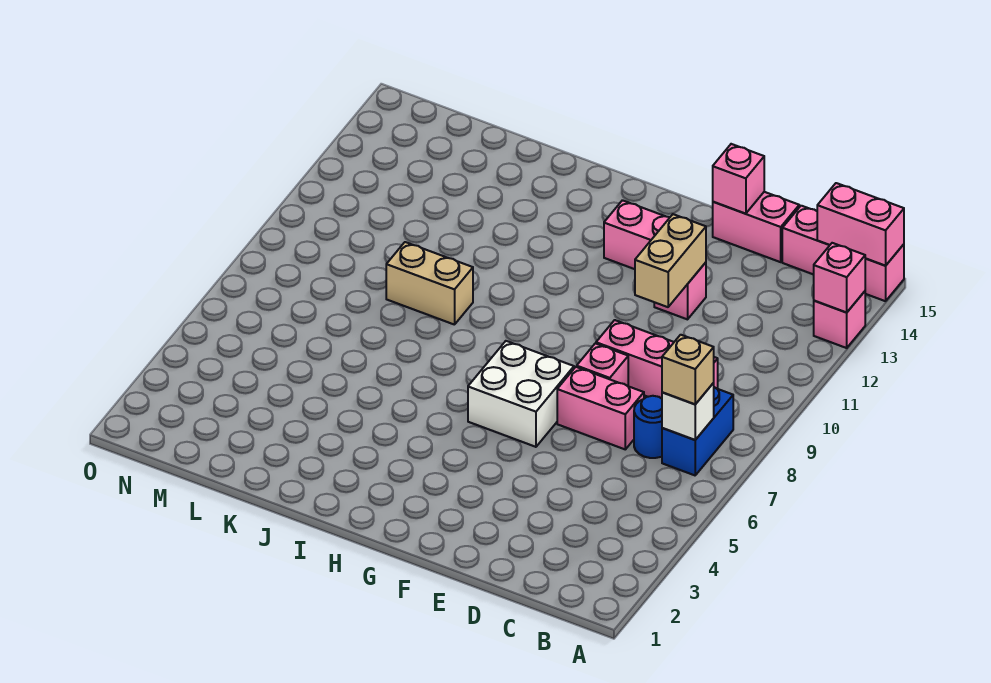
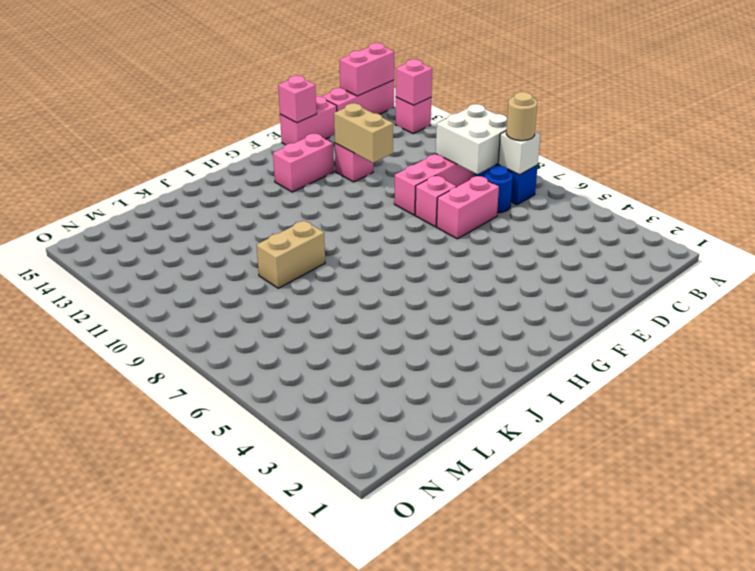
tan brick B7 level 3 -> tan round brick B7 level 3
white brick F6:G7 level 1 -> white brick B8:C9 level 2

